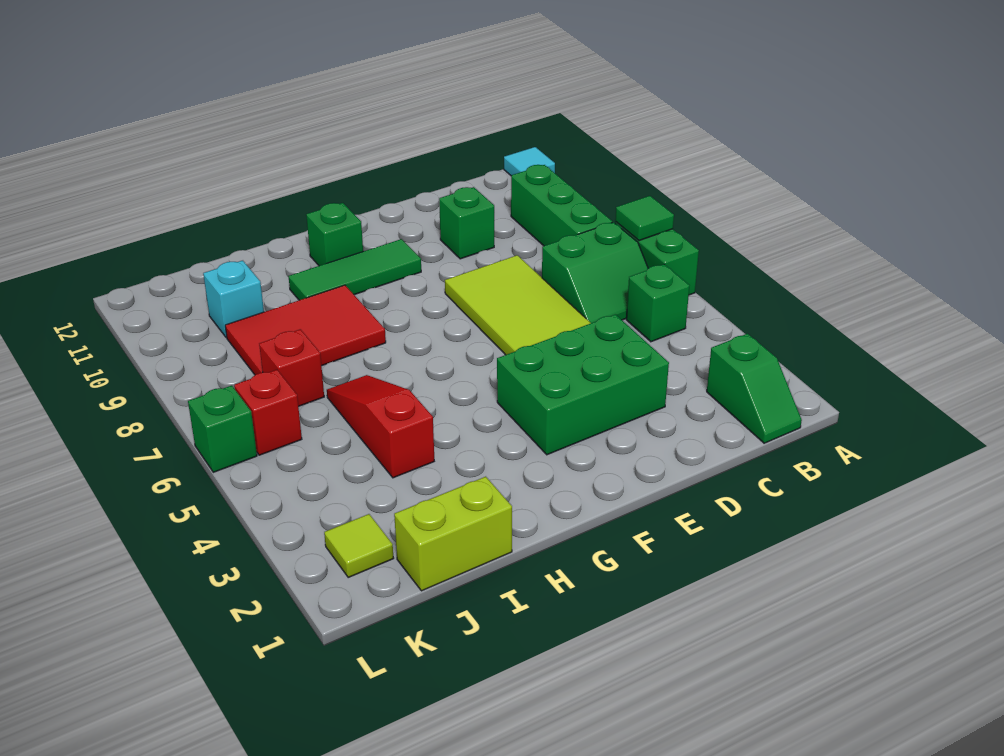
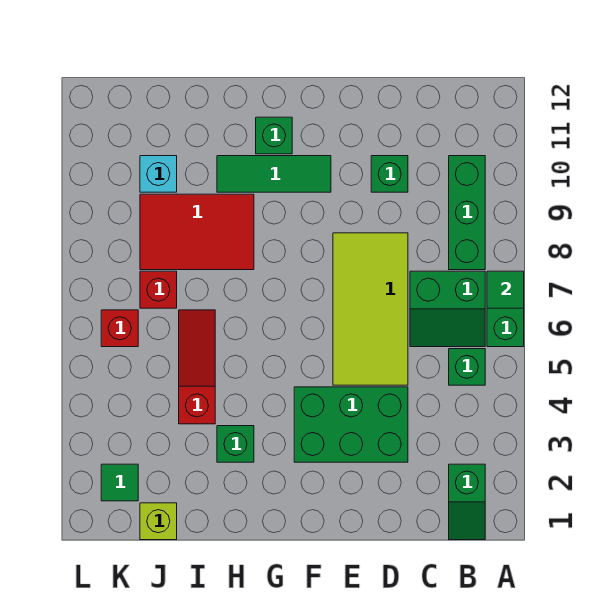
cyan tile A12 level 1 -> none
lime brick I1:J1 level 1 -> lime brick J1 level 1
lime tile K2 level 1 -> green tile K2 level 1
green brick L6 level 1 -> green brick H3 level 1

